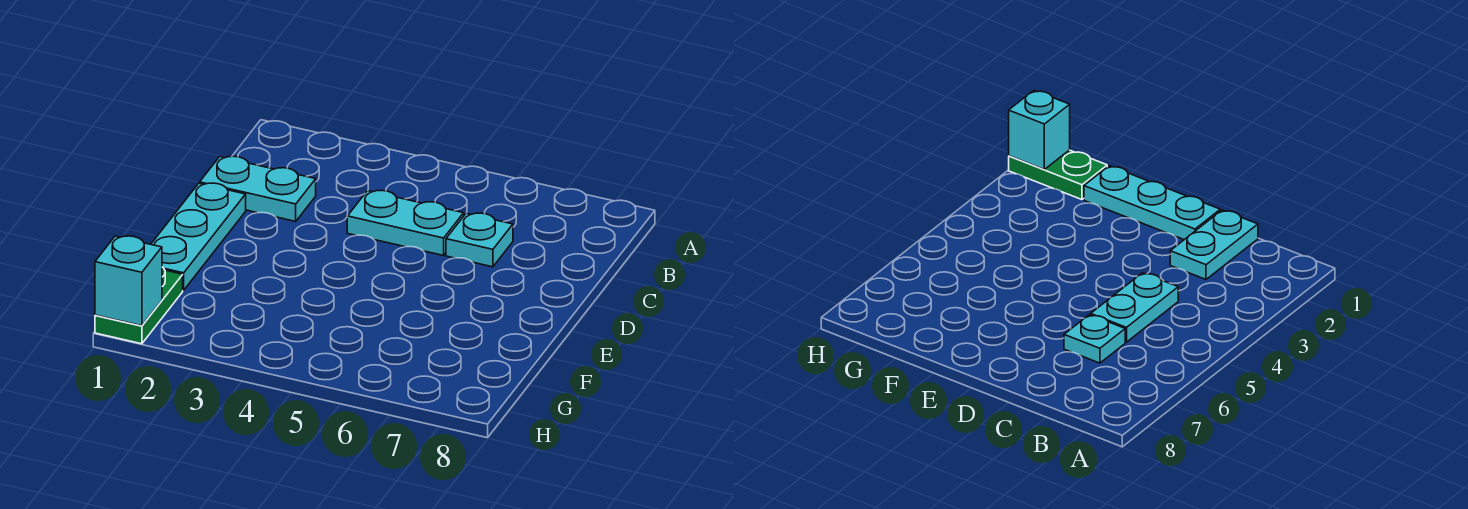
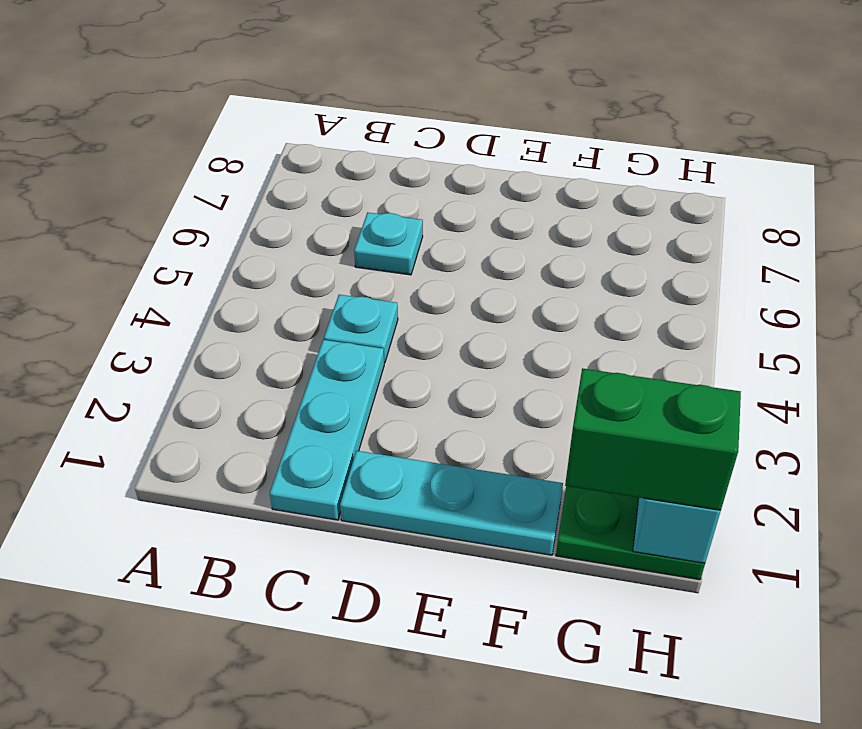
cyan plate C1:C2 level 1 -> cyan plate C1:C3 level 1
cyan plate C4:C5 level 1 -> cyan plate C4 level 1
none -> green brick G1:H1 level 3

